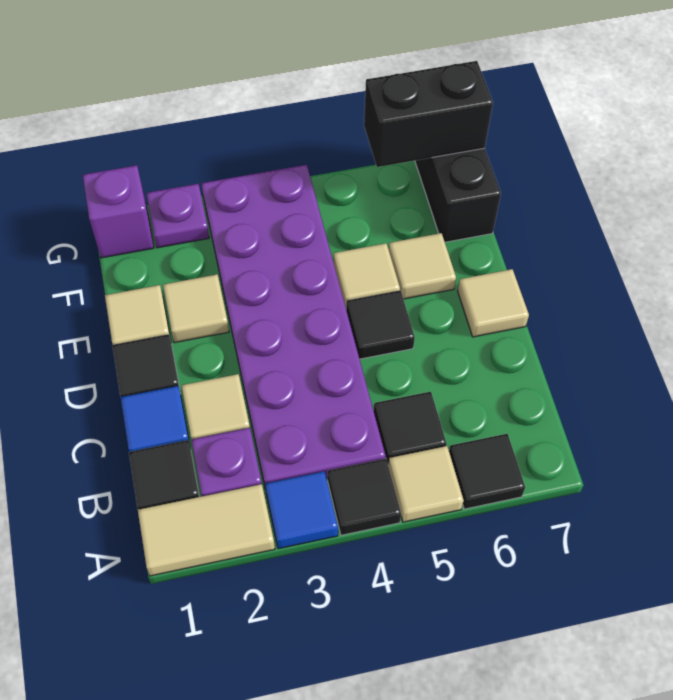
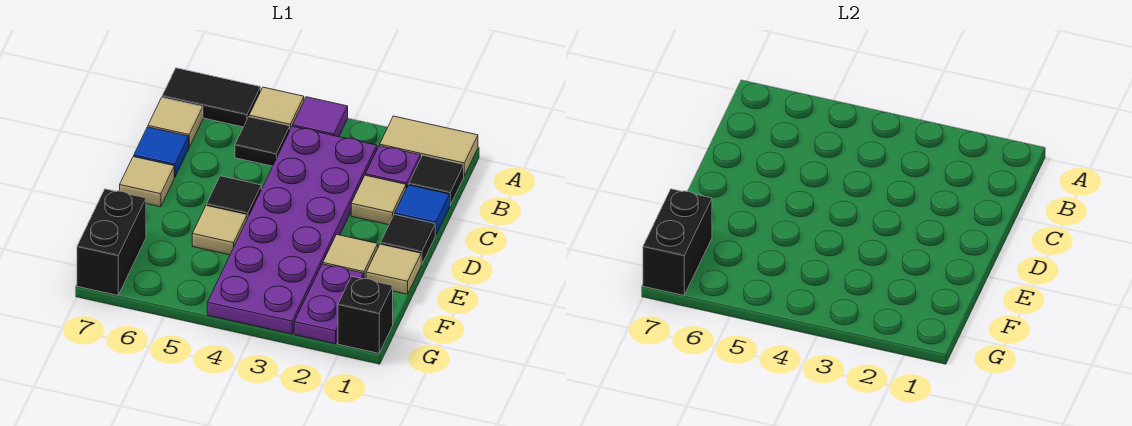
blue tile A3 level 1 -> blue tile C7 level 1
black tile A4 level 1 -> purple tile A4 level 1
black tile A6 level 1 -> black tile A6:A7 level 1
tan tile E6 level 1 -> tan tile B7 level 1
purple brick G1 level 1 -> black brick G1 level 1
purple plate G2 level 1 -> purple plate F2:G2 level 1
black brick G6:G7 level 2 -> black brick F7:G7 level 2

